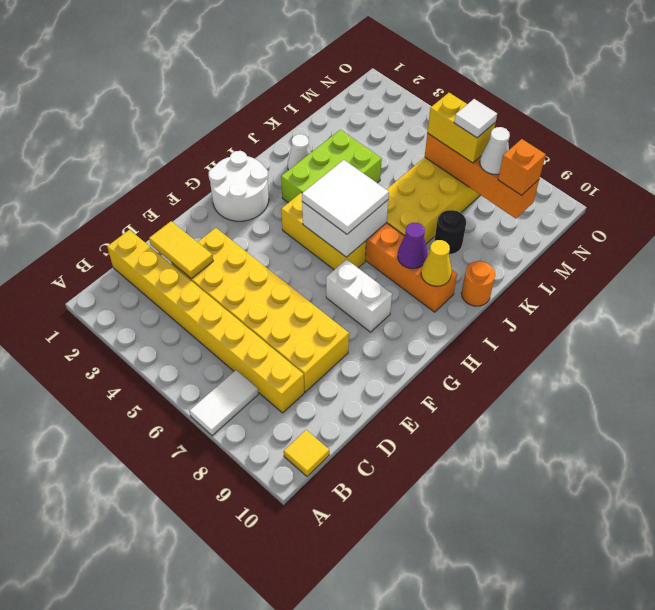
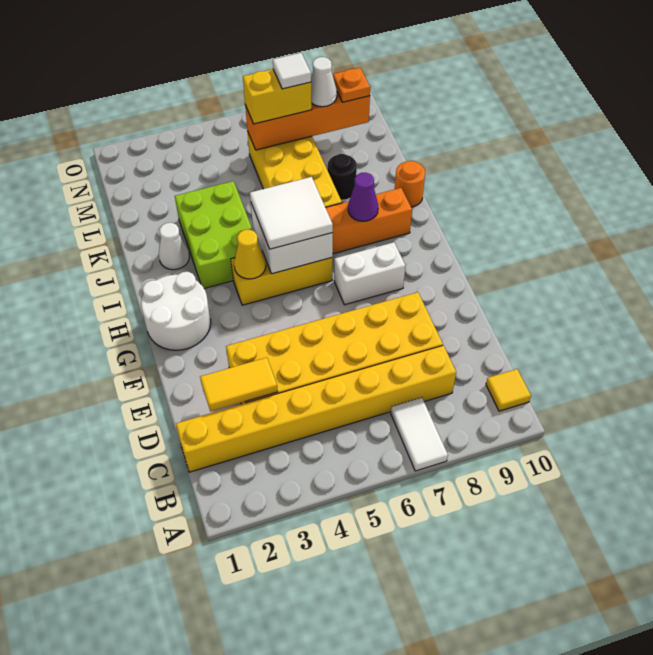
yellow cone I9 level 2 -> yellow cone H4 level 2
orange brick M9 level 3 -> orange plate M9 level 3

